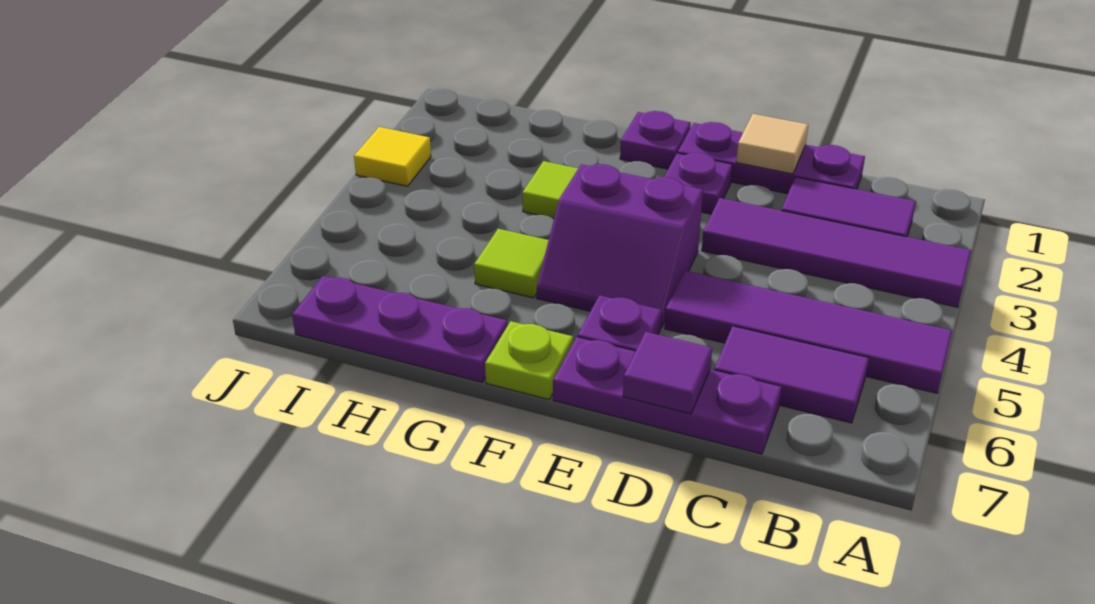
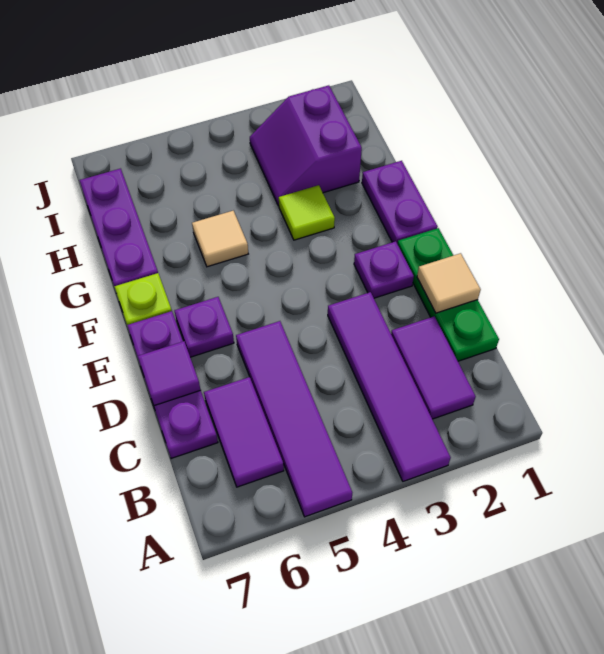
purple plate C1:E1 level 1 -> green plate C1:E1 level 1
purple slope E4:F5 level 1 top 4 -> purple slope H2:I3 level 1 top 2
purple plate F1 level 1 -> purple plate F1:G1 level 1
lime tile G5 level 1 -> tan tile G5 level 1
yellow tile J3 level 1 -> none

